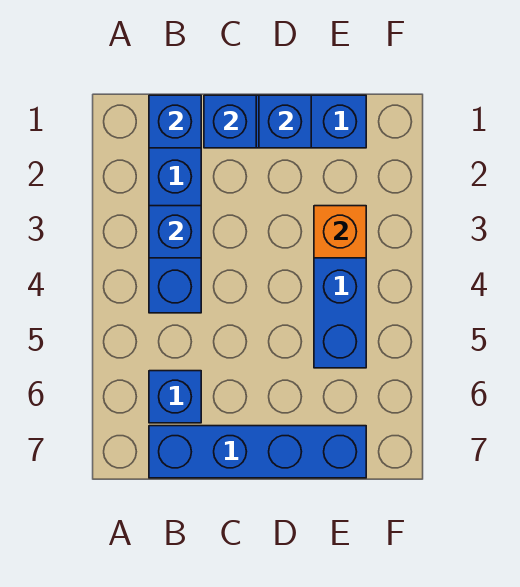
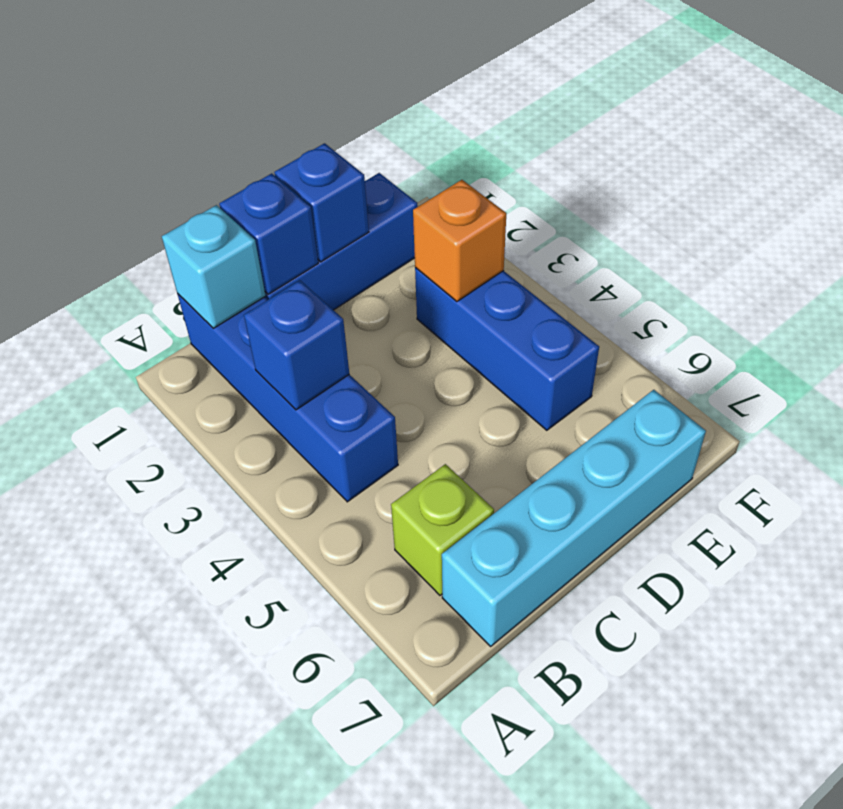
blue brick B1 level 2 -> cyan brick B1 level 2
blue brick B6 level 1 -> lime brick B6 level 1
blue brick B7:E7 level 1 -> cyan brick B7:E7 level 1

